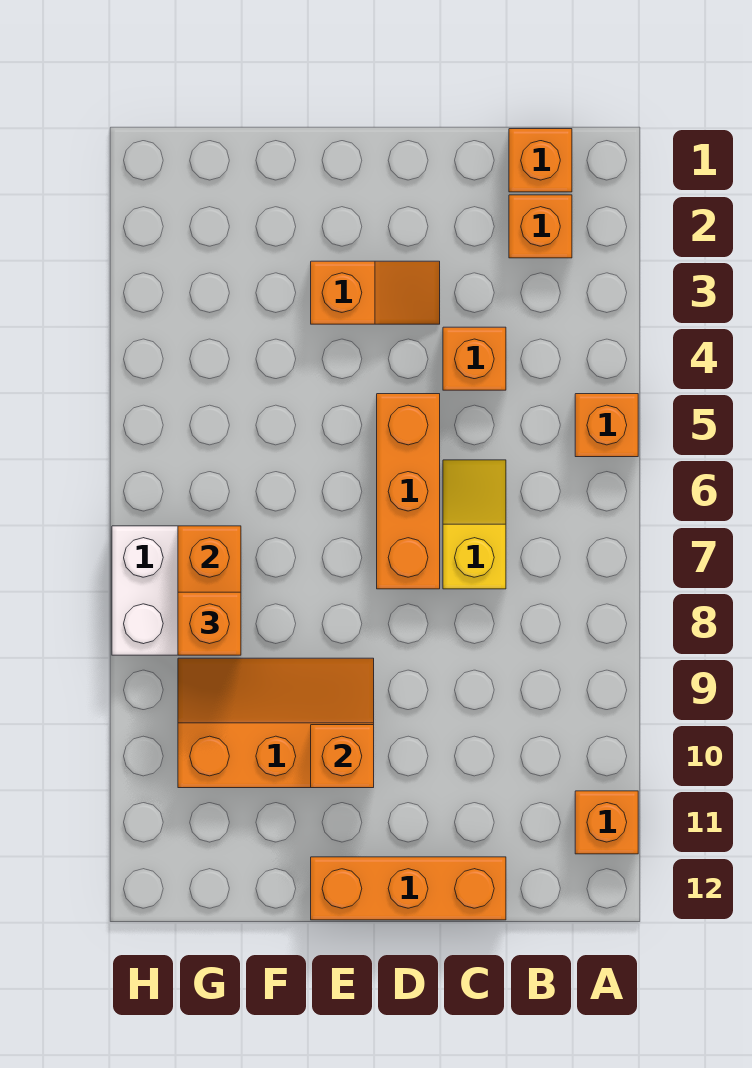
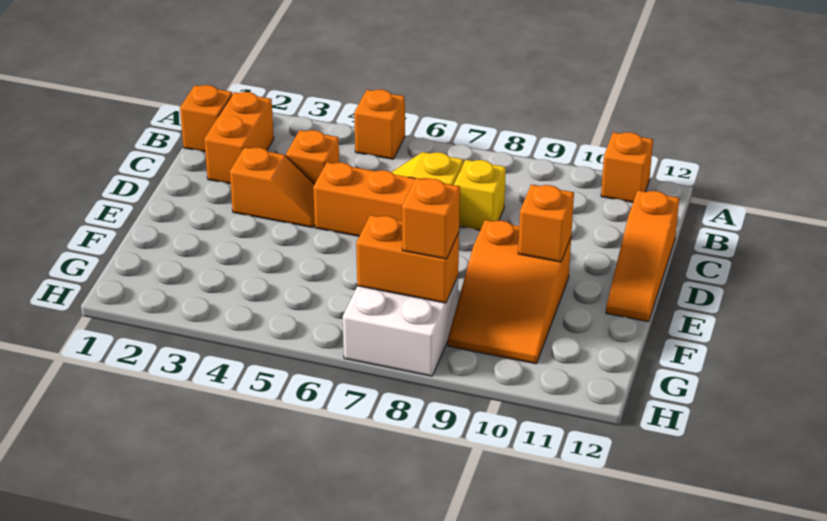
orange brick B2 level 1 -> orange brick B2:C2 level 1
none -> yellow brick C8 level 1
orange brick C12:E12 level 1 -> orange slope C12:E12 level 1 top C
orange slope D3:E3 level 1 top E -> orange slope D3:D4 level 1 top 3
orange slope E9:G10 level 1 top 10 -> orange slope E9:G10 level 1 top E

